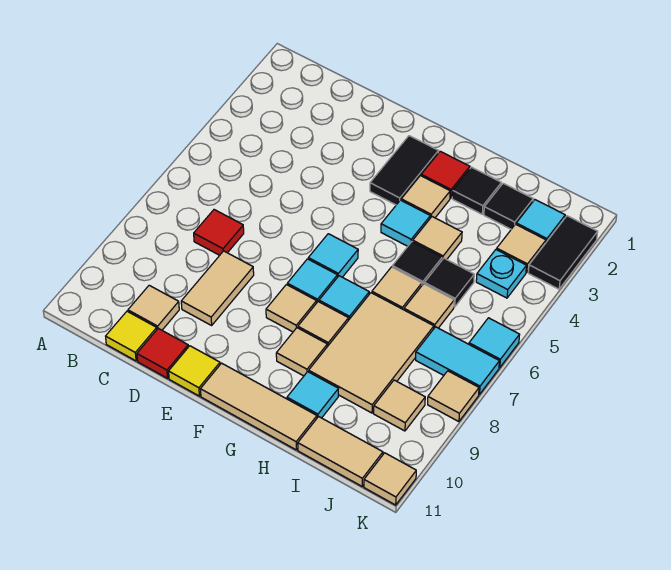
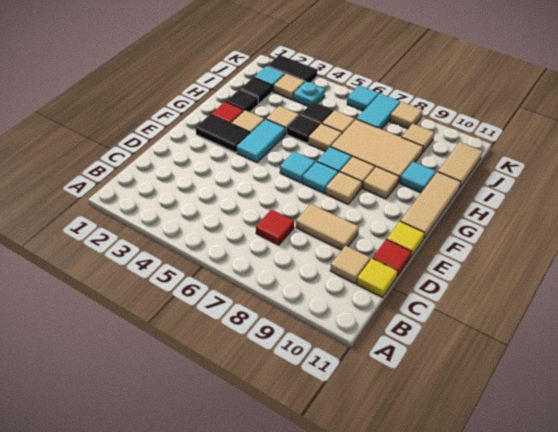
cyan tile G4 level 1 -> cyan tile F4:G4 level 1
tan tile K11 level 1 -> none

